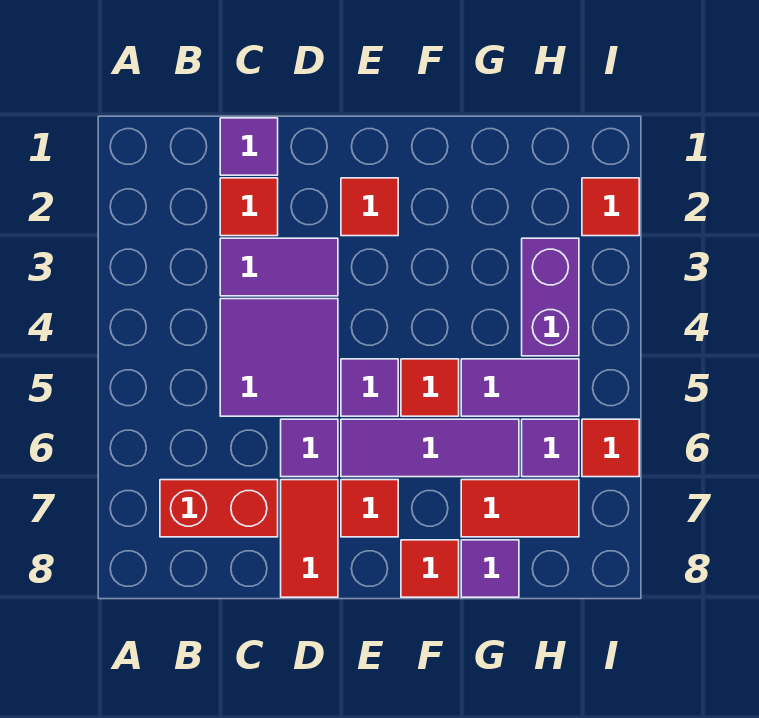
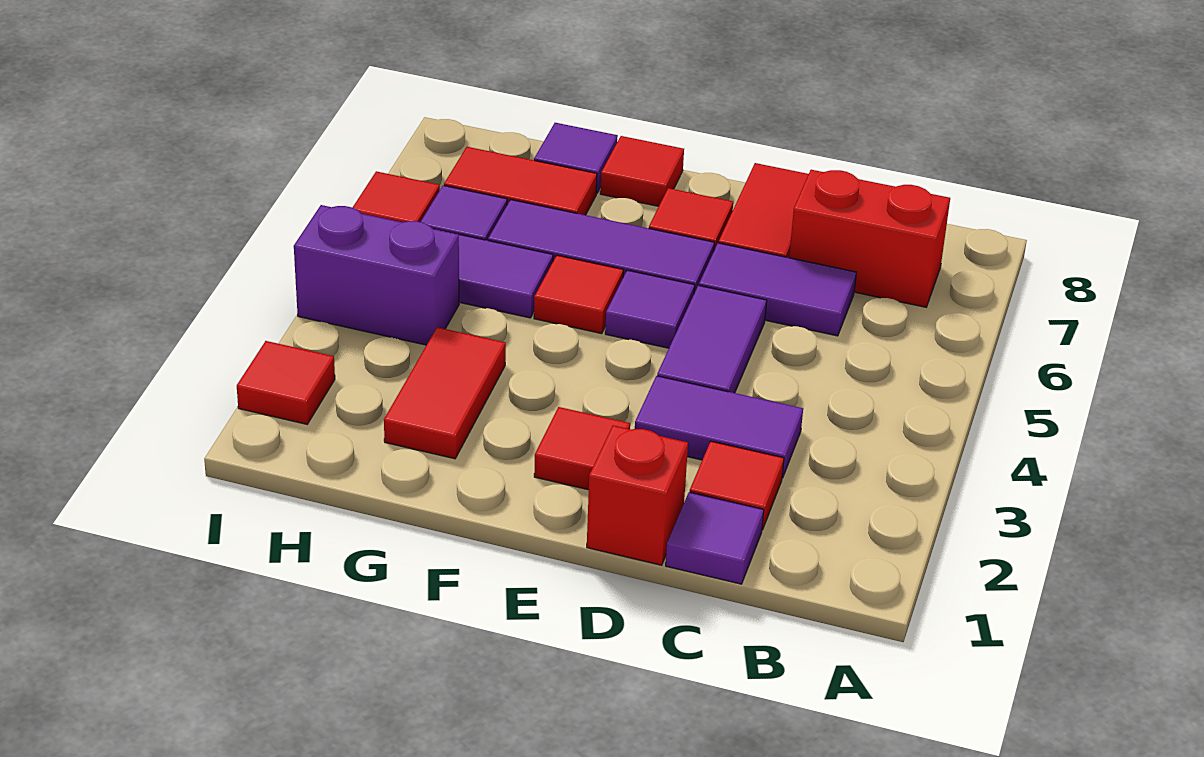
purple tile C4:D5 level 1 -> purple tile D4:D5 level 1
none -> red brick D1 level 1
purple tile D6 level 1 -> purple tile C6:D6 level 1
none -> red tile G2:G3 level 1
purple brick H3:H4 level 1 -> purple brick H4:I4 level 1

